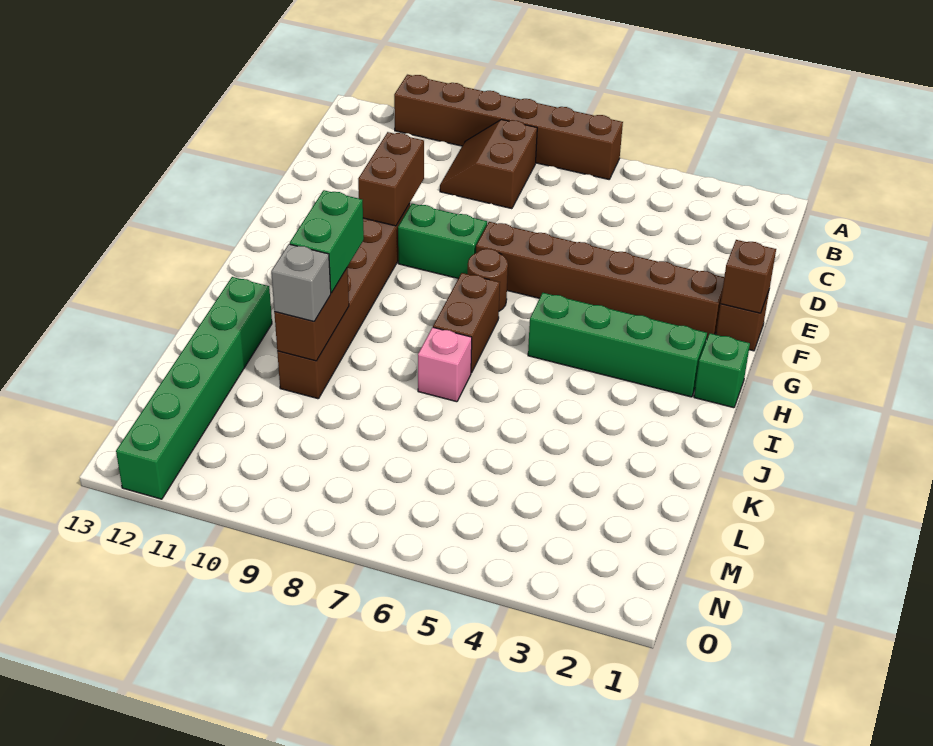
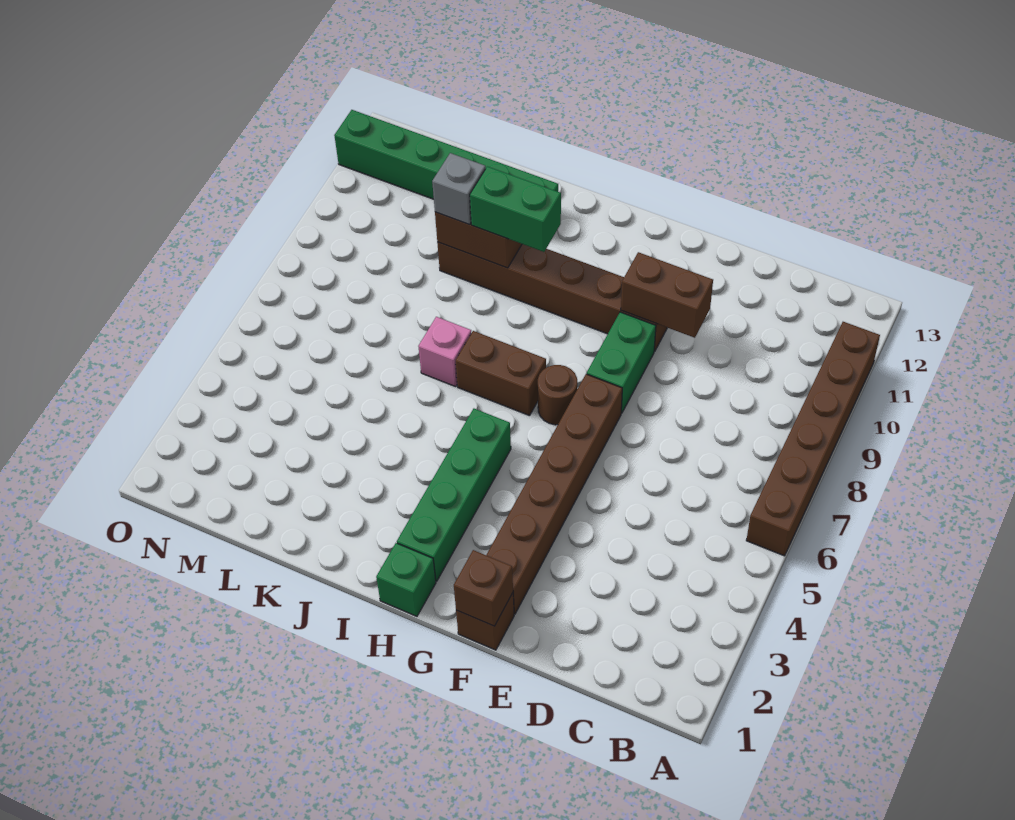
brown slope B8:C9 level 1 top 8 -> none

